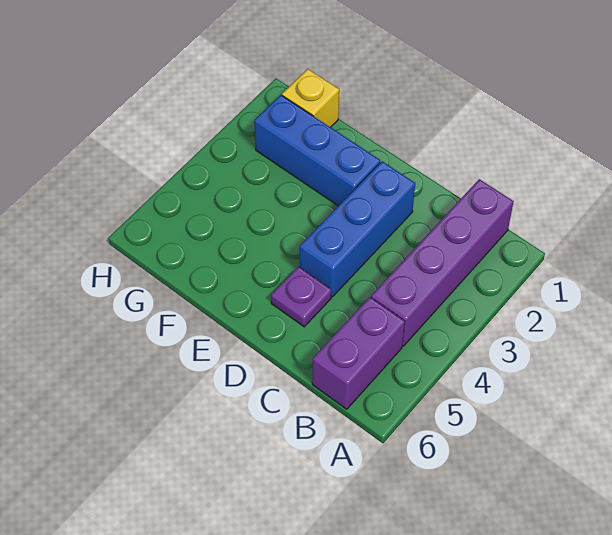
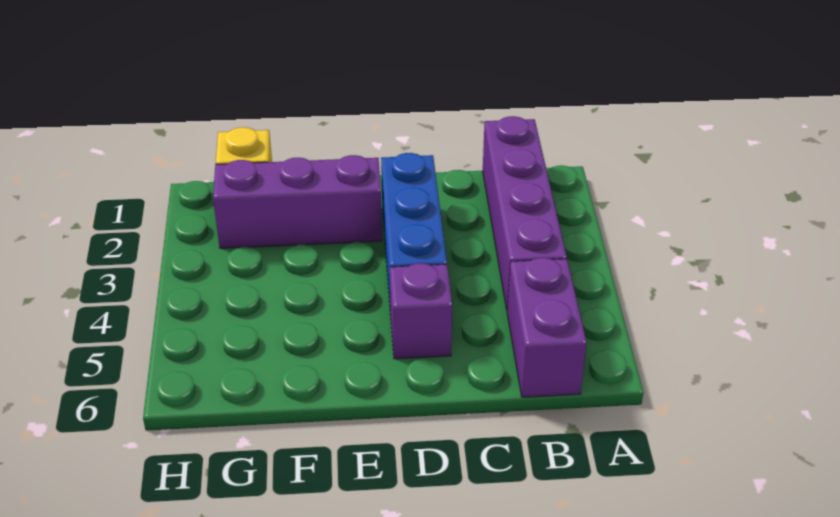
purple plate D5 level 1 -> purple brick D5 level 1
blue brick E2:G2 level 1 -> purple brick E2:G2 level 1

